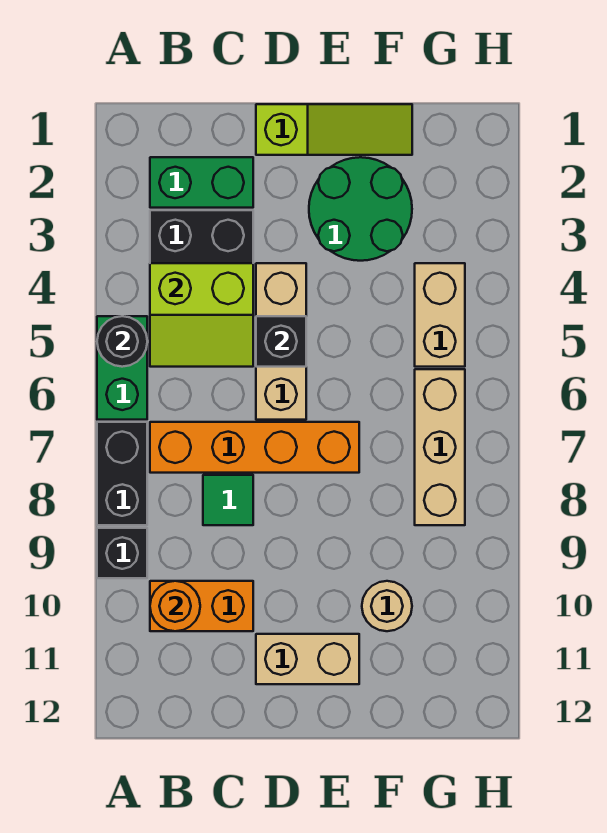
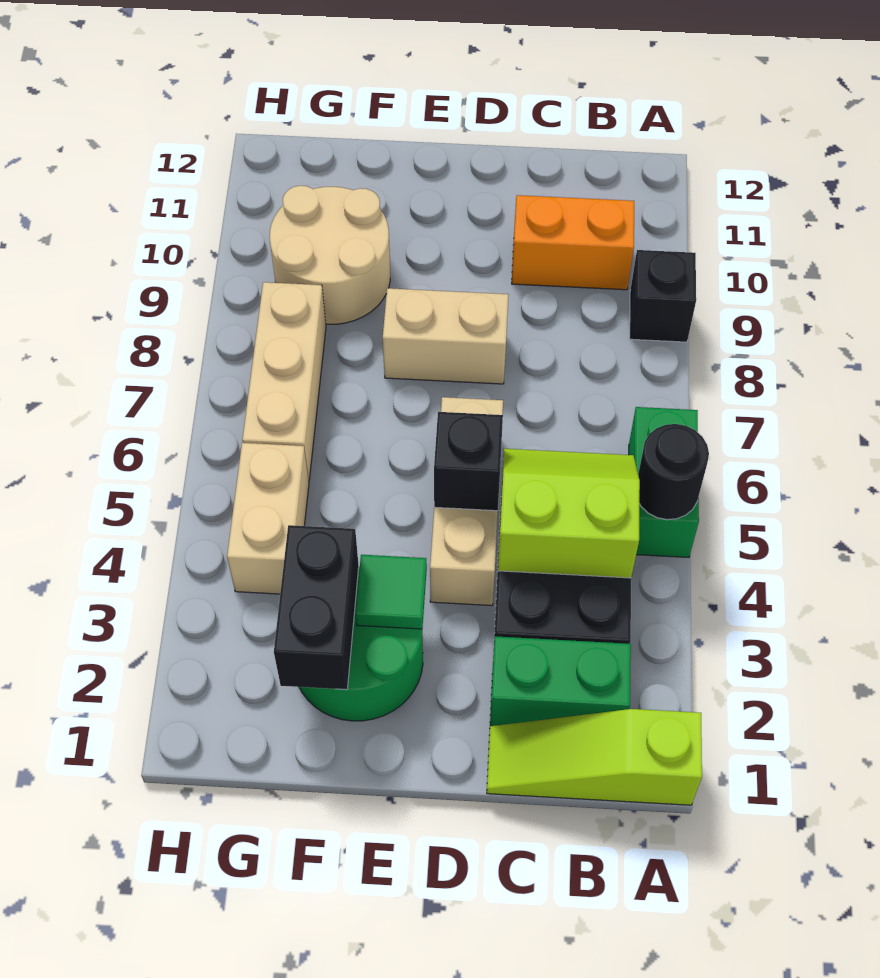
black brick A7:A8 level 1 -> black brick F2:F3 level 2
orange brick B7:E7 level 1 -> none
orange round brick B10 level 2 -> none
green tile C8 level 1 -> green tile E3 level 2
lime slope D1:F1 level 1 top D -> lime slope A1:C1 level 1 top A
tan brick D11:E11 level 1 -> tan brick D8:E8 level 1
tan round brick F10 level 1 -> tan round brick F9:G10 level 1

